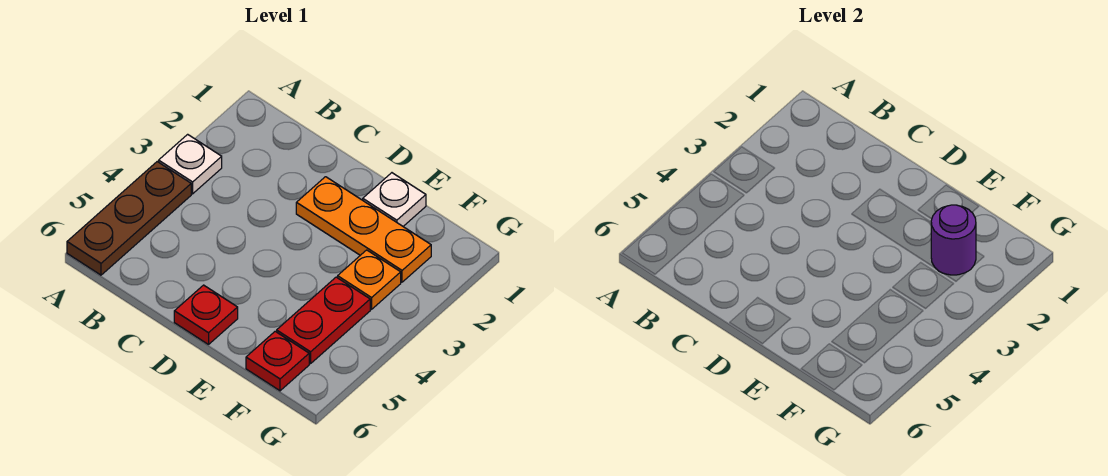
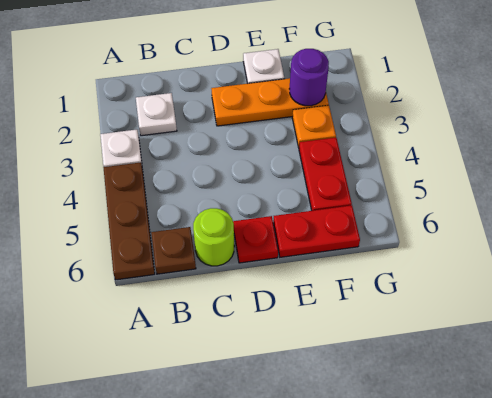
none -> white plate B2 level 1
none -> brown plate B6 level 1
none -> lime round brick C6 level 1
red plate F6 level 1 -> red plate E6:F6 level 1

